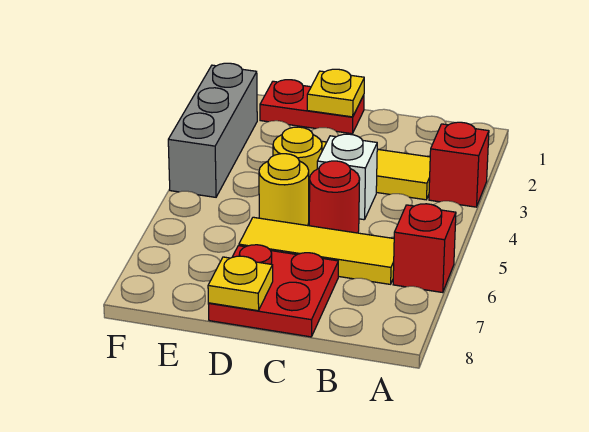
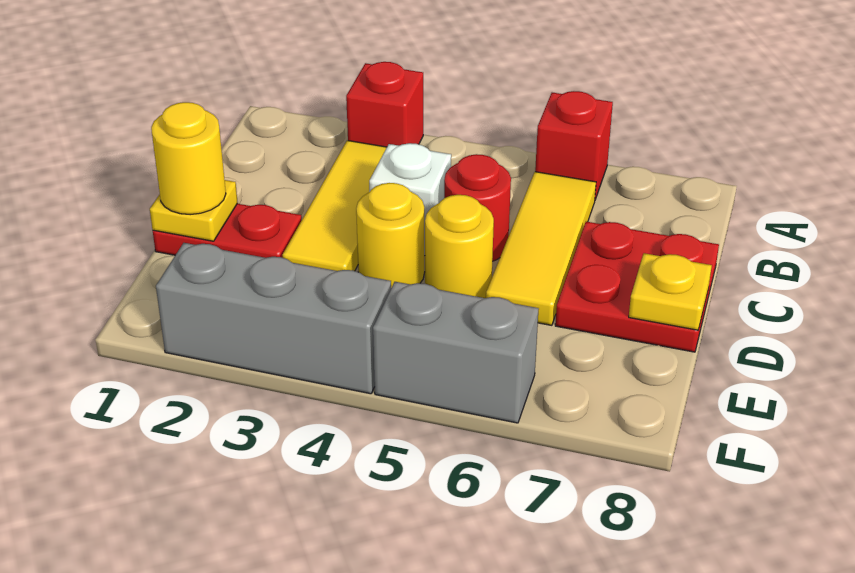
red plate D1:E1 level 1 -> red plate D1:D2 level 1
none -> yellow round brick D1 level 3
none -> grey brick F5:F6 level 1

